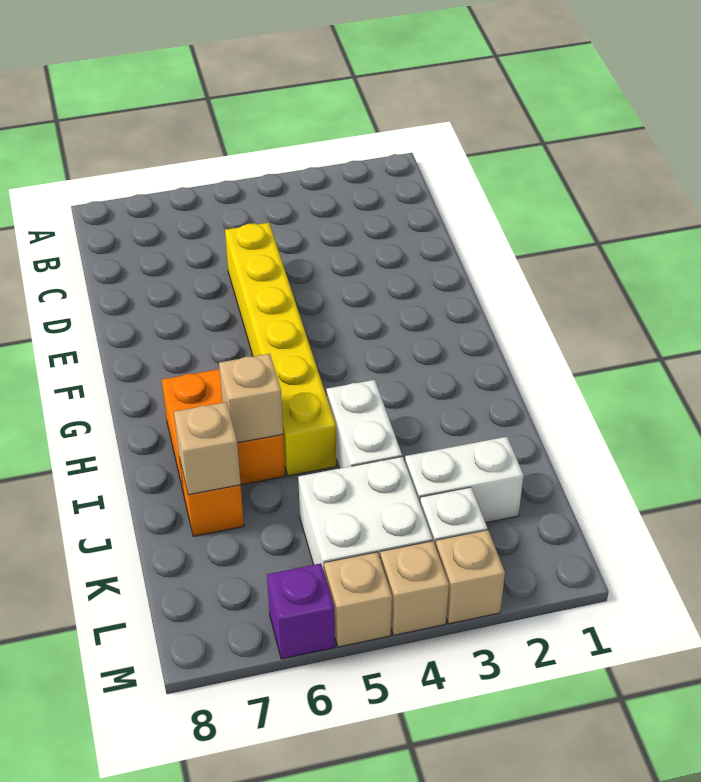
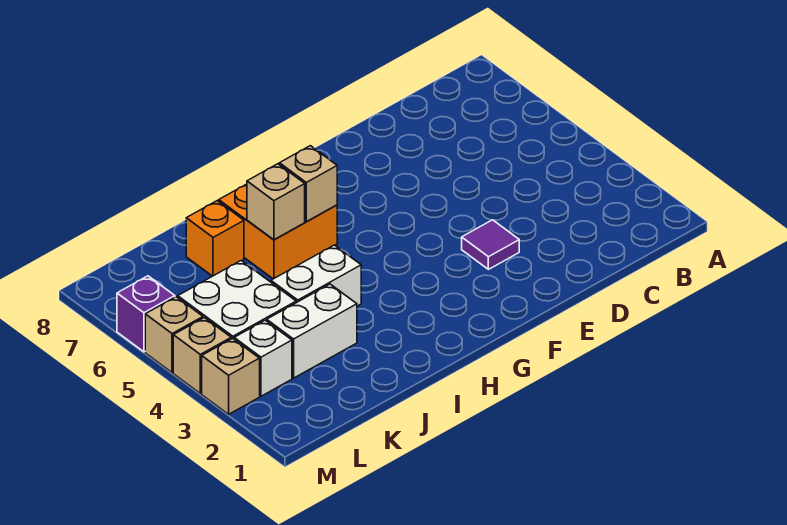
yellow brick D5:I5 level 1 -> none
none -> purple tile E3 level 1
tan brick J7 level 2 -> tan brick H6 level 2
white brick K2:K3 level 1 -> white brick J3:K3 level 1

